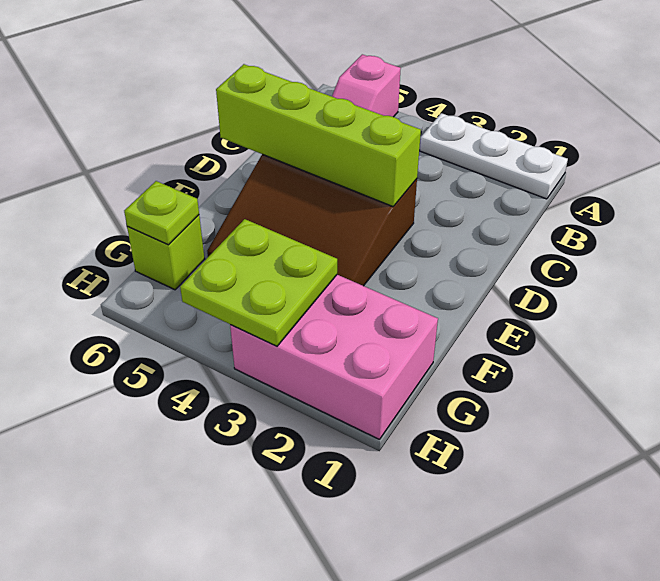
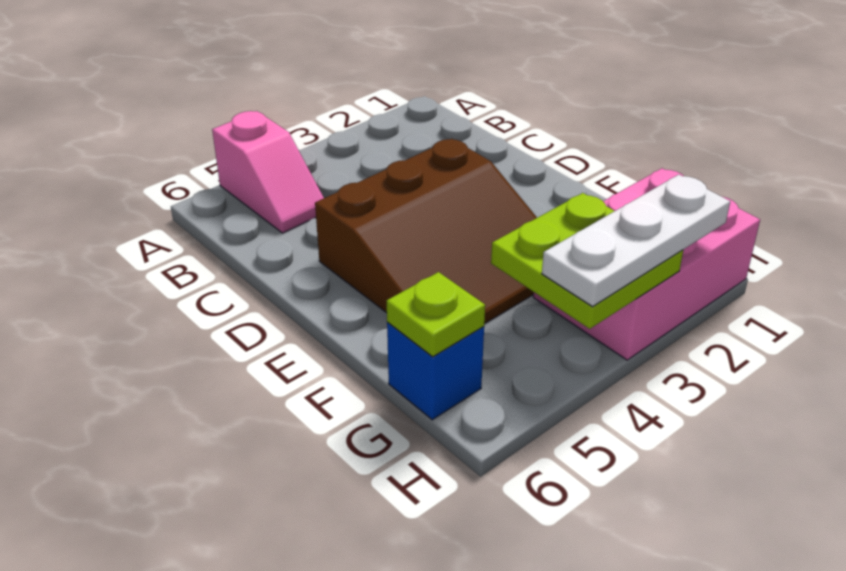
white plate A1:A3 level 1 -> white plate H2:H4 level 3
lime brick D3:D6 level 2 -> none
lime brick G6 level 1 -> blue brick G6 level 1

